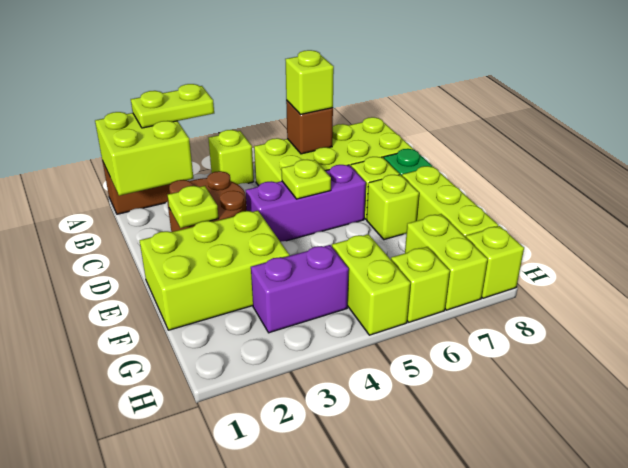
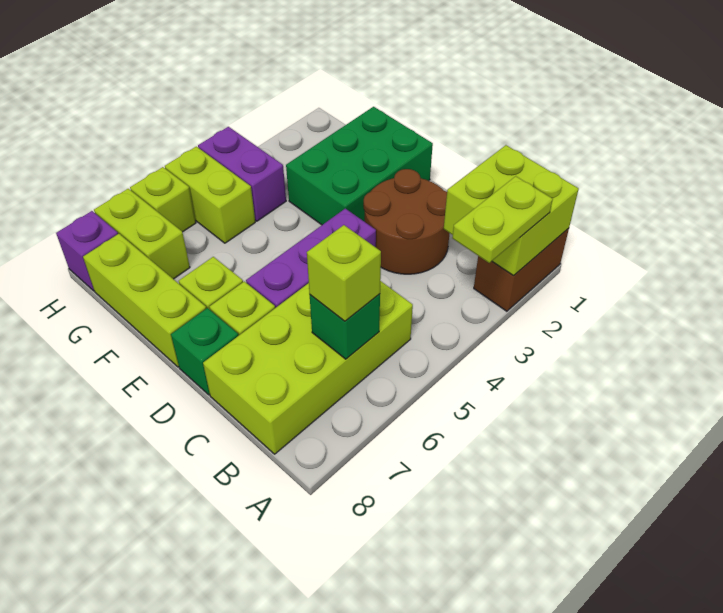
lime brick A4 level 1 -> none
brown brick B6 level 2 -> green brick B6 level 2
lime plate D2 level 2 -> none
lime plate D5 level 2 -> none
lime brick E1:F3 level 1 -> green brick E1:F3 level 1
purple brick G3:G4 level 1 -> purple brick G4:H4 level 1
lime brick H8 level 1 -> purple brick H8 level 1

